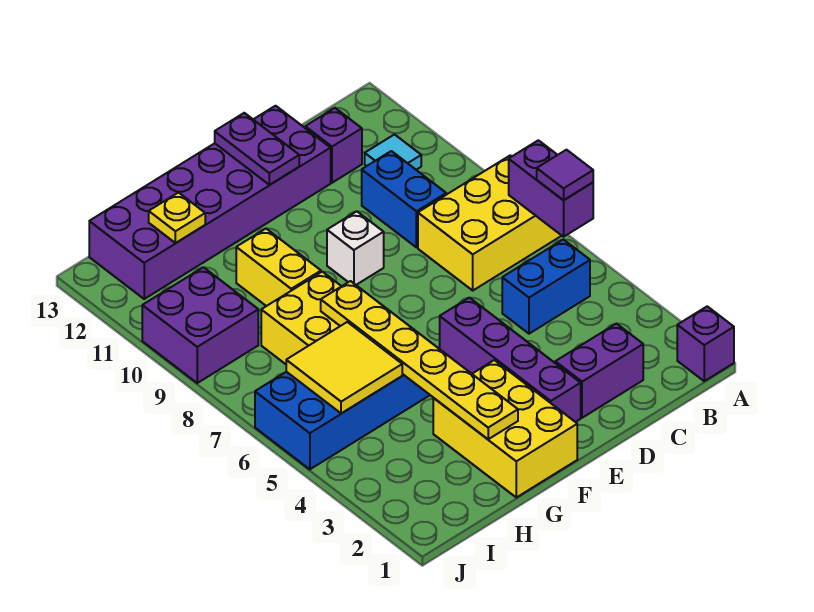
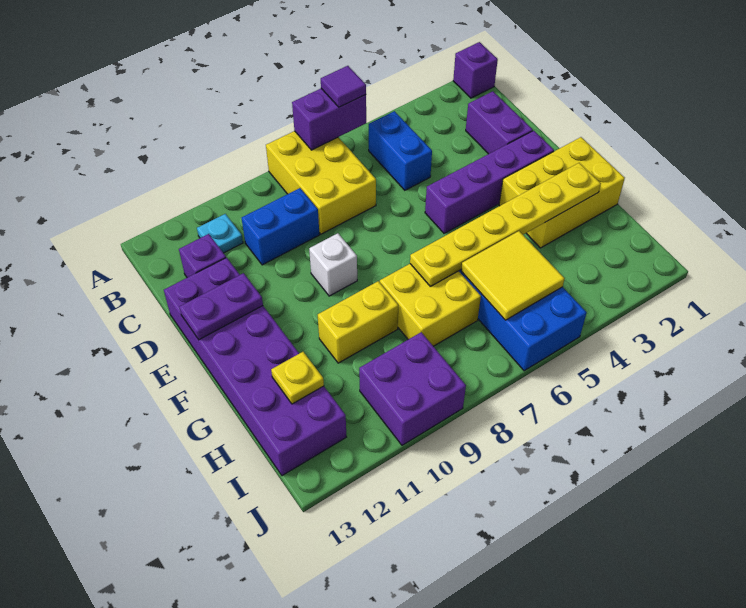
cyan tile B11 level 1 -> cyan plate B11 level 1

